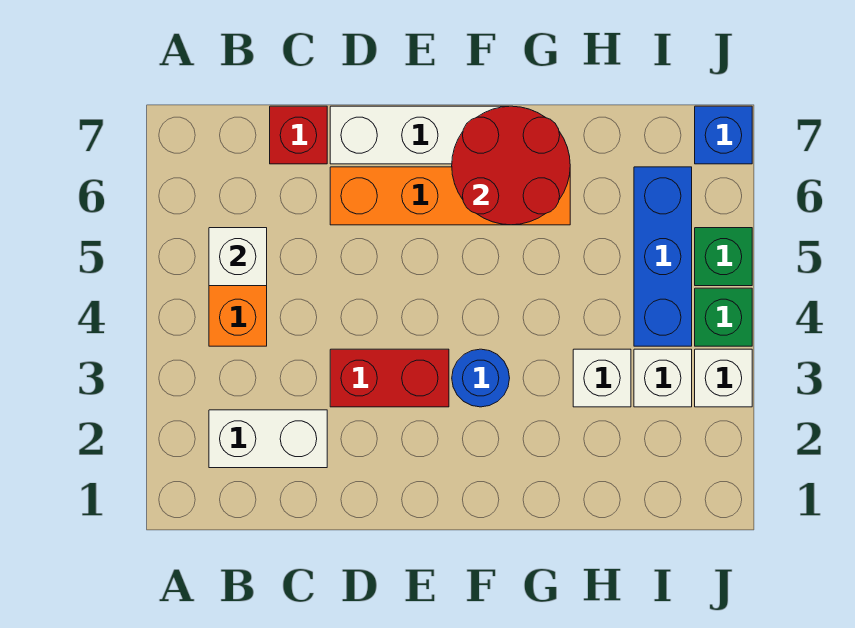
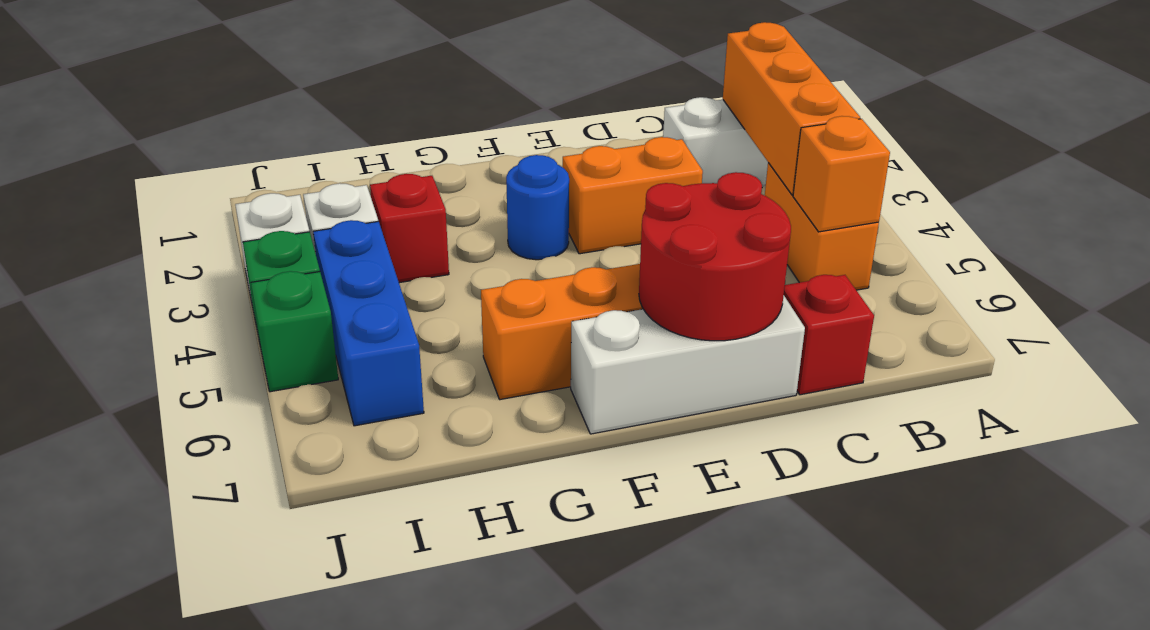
none -> orange brick B2:B4 level 2
white brick B5 level 2 -> orange brick B5 level 2
red brick D3:E3 level 1 -> orange brick D3:E3 level 1
red round brick F6:G7 level 2 -> red round brick D6:E7 level 2
white brick H3 level 1 -> red brick H3 level 1
blue brick J7 level 1 -> none

